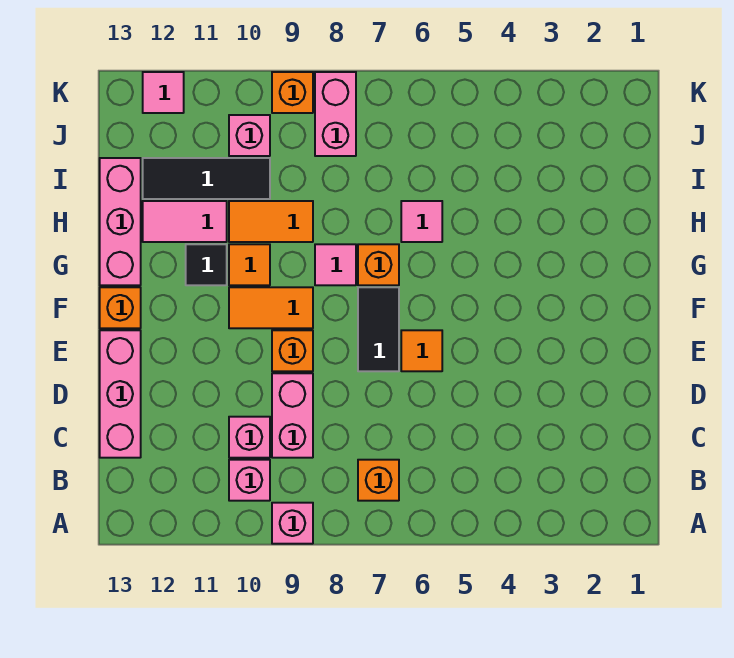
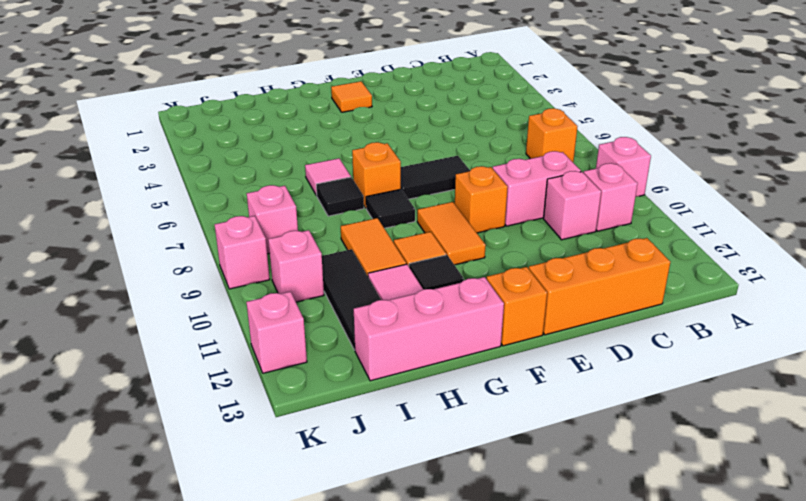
pink brick C13:E13 level 1 -> orange brick C13:E13 level 1
orange tile E6 level 1 -> orange tile F2 level 1
pink tile G8 level 1 -> black tile G8 level 1
none -> black tile H7 level 1
pink brick J8:K8 level 1 -> pink brick J8 level 1
orange brick K9 level 1 -> pink brick K9 level 1
pink tile K12 level 1 -> pink brick K12 level 1

